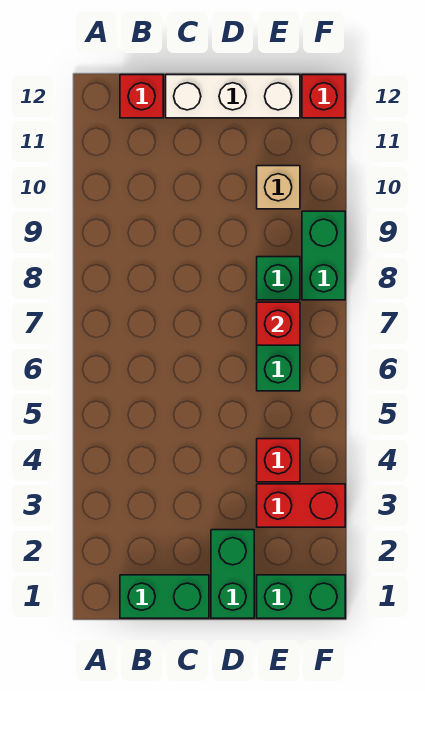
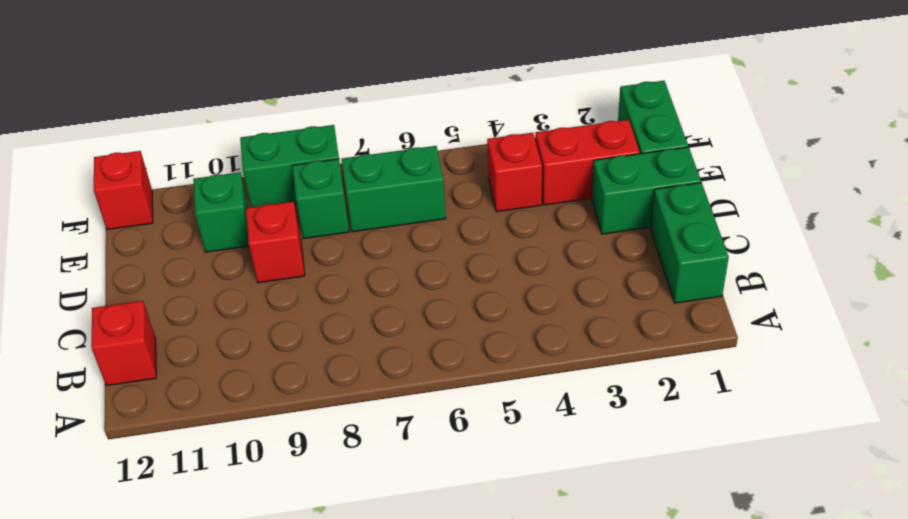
white brick C12:E12 level 1 -> none
red brick E3:F3 level 1 -> red brick E2:E3 level 1
red brick E7 level 2 -> red brick D9 level 1
tan brick E10 level 1 -> green brick E10 level 1

